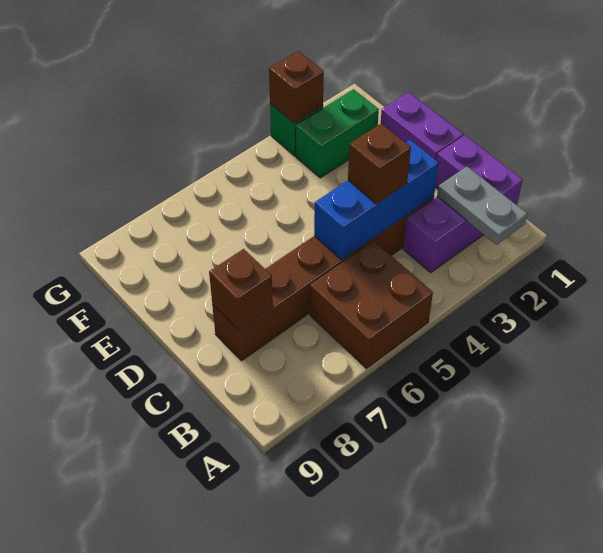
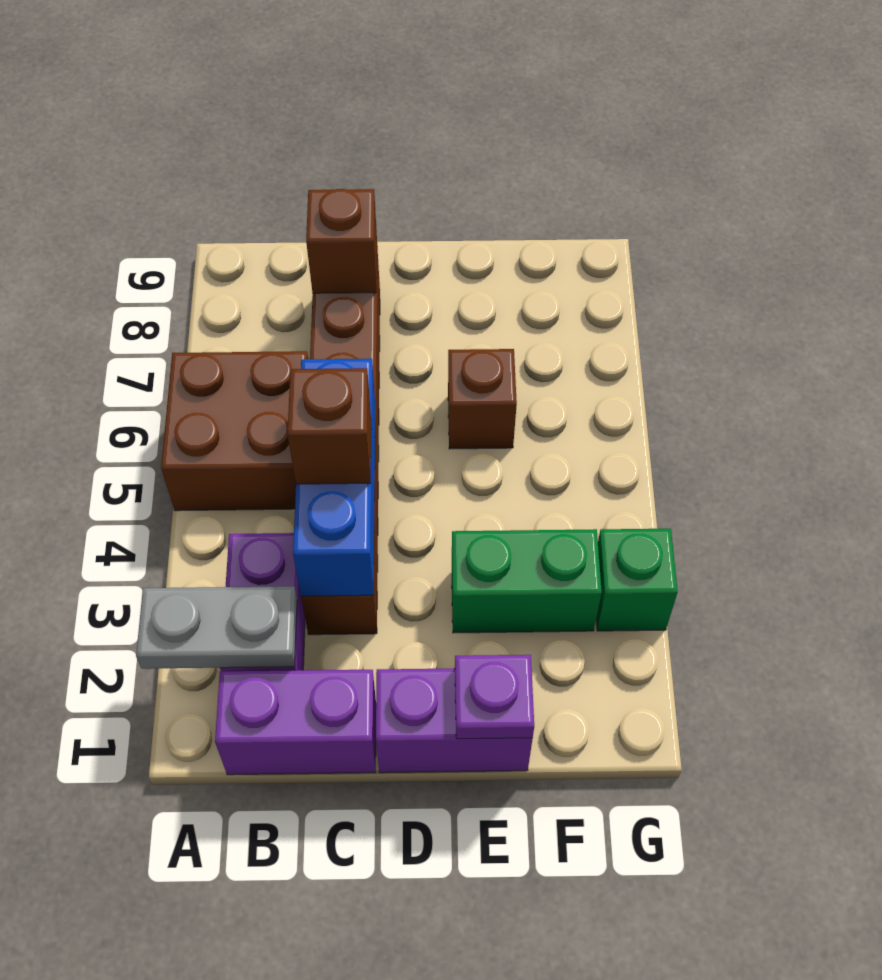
none -> purple plate E1 level 2
green brick F2:F3 level 1 -> green brick E3:F3 level 1
brown brick G3 level 2 -> brown brick E6 level 1

